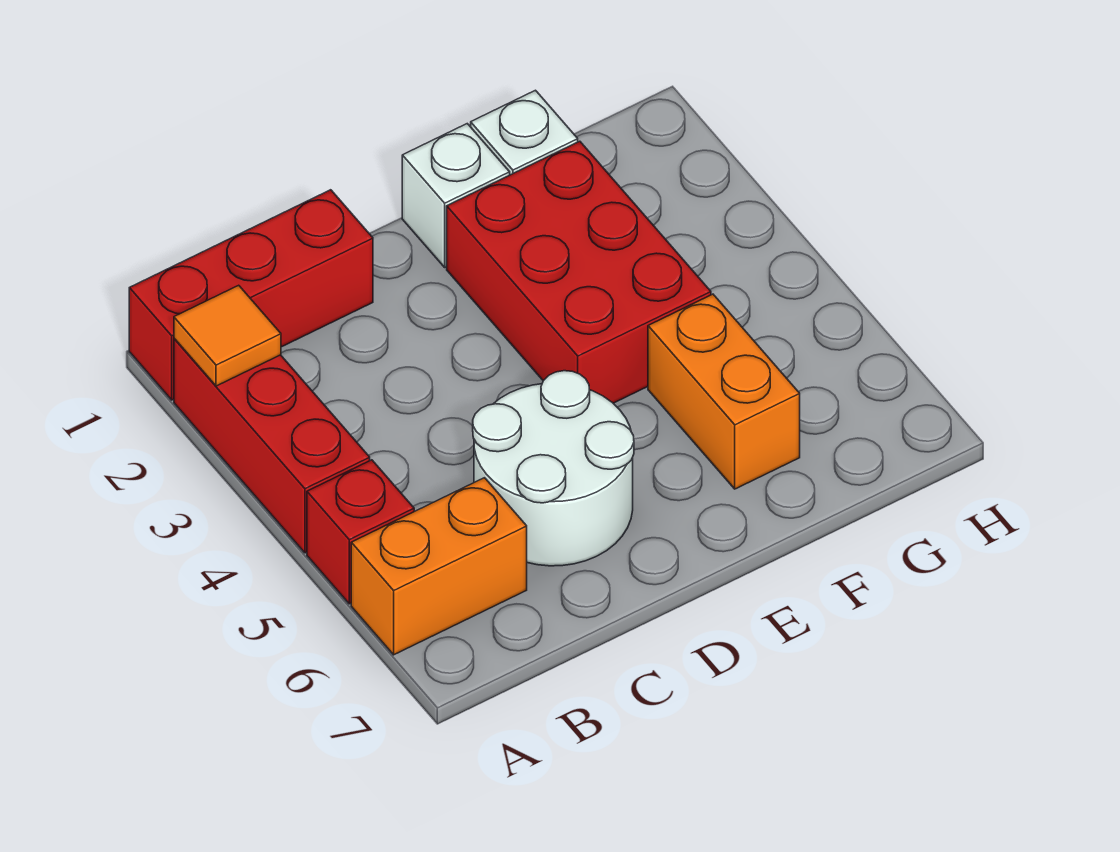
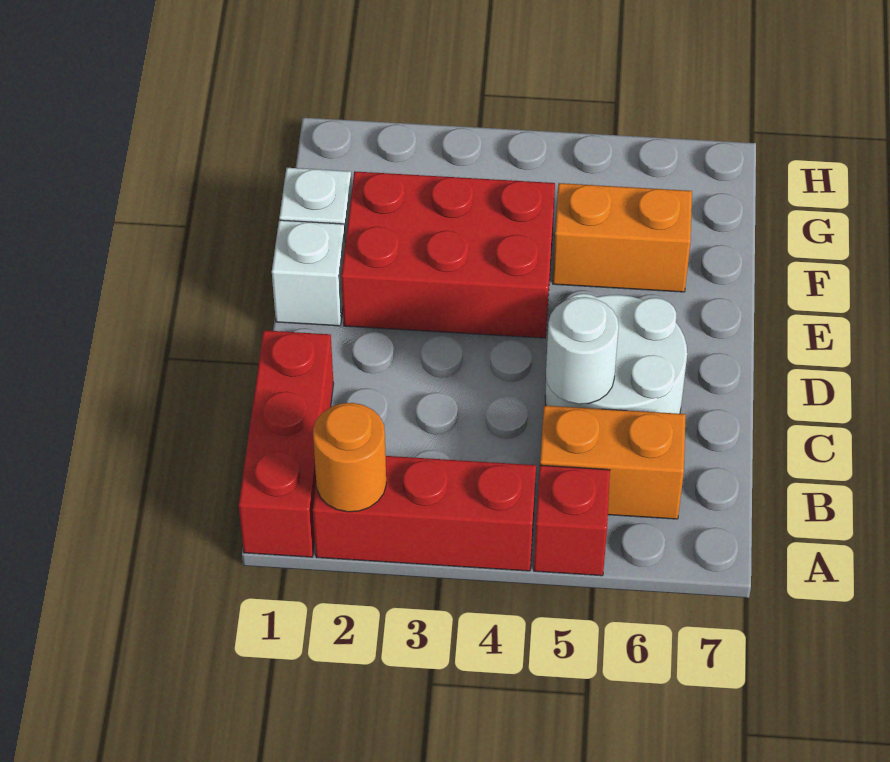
orange tile A2 level 2 -> orange round brick A2 level 2
orange brick A6:B6 level 1 -> orange brick B5:B6 level 1
none -> white round brick C5 level 2

